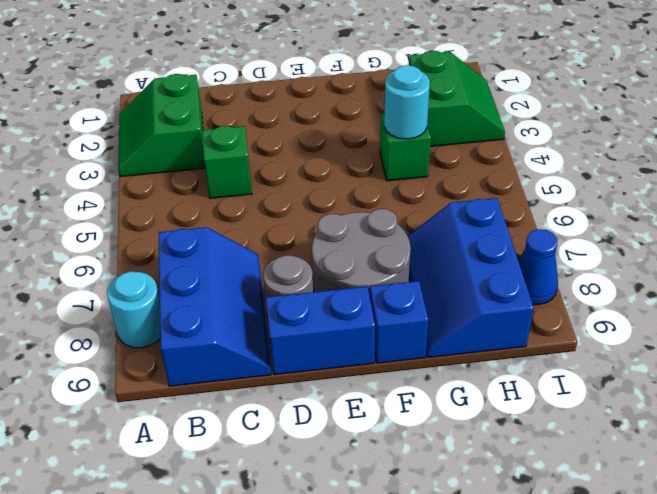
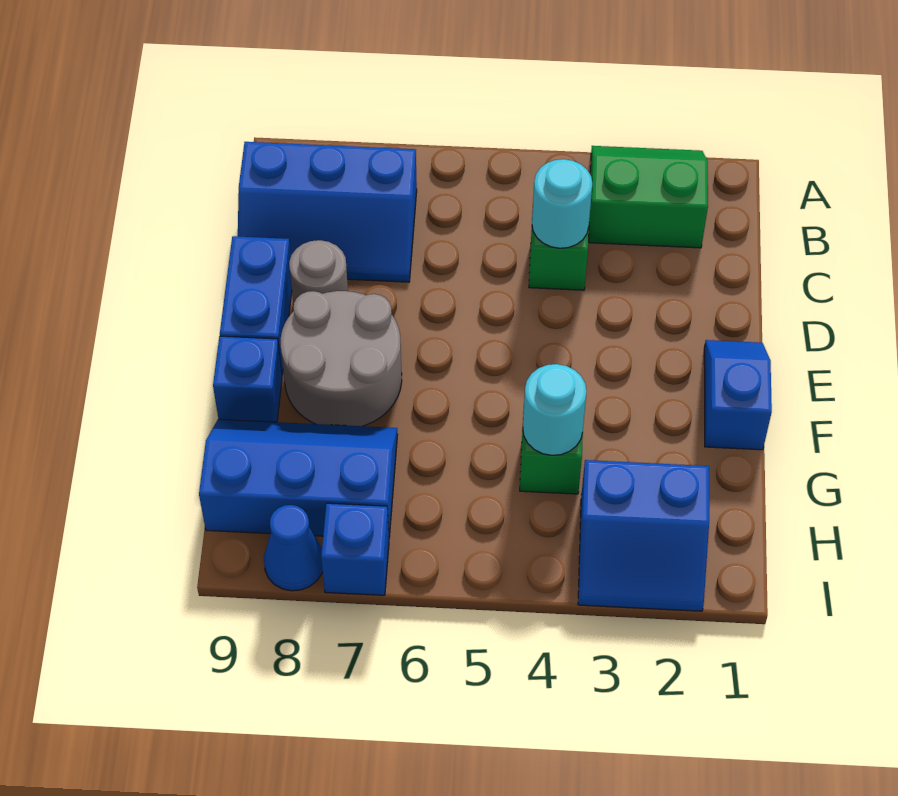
cyan round brick A8 level 1 -> cyan round brick C4 level 2
none -> blue slope E1:F1 level 1 top F
green slope H2:I3 level 1 top H -> blue slope H2:I3 level 1 top H
none -> blue brick I7 level 1

